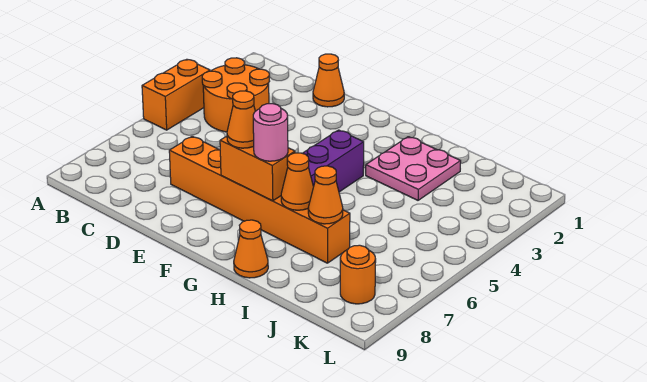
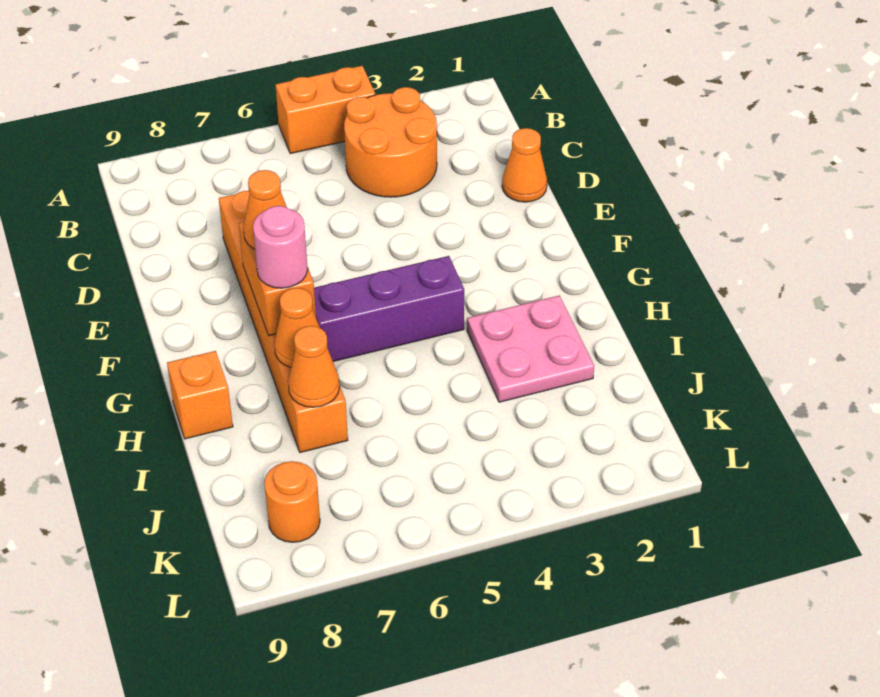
orange cone H9 level 1 -> orange brick H9 level 1

